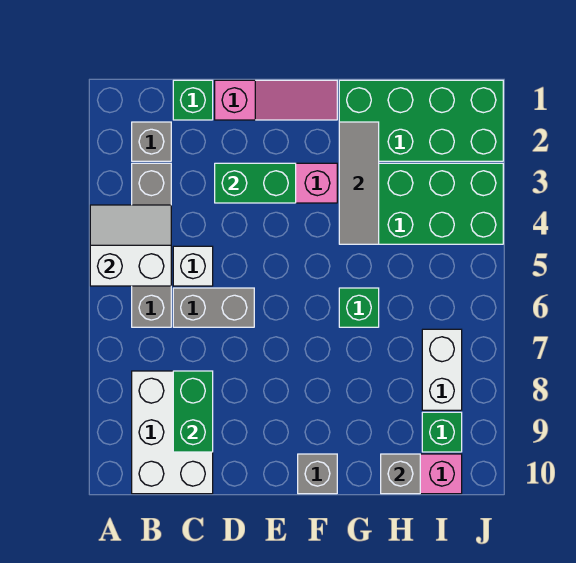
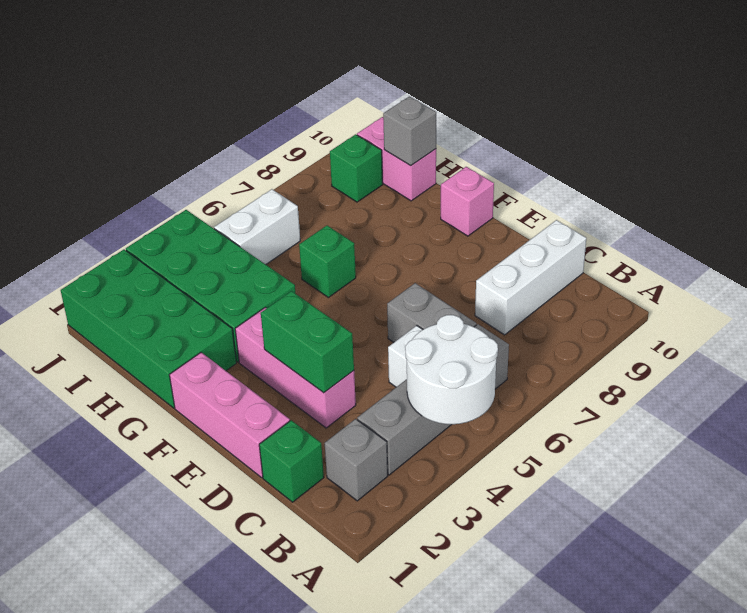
white slope A4:B5 level 2 top 5 -> white round brick A4:B5 level 2
white brick B8:C10 level 1 -> white brick C8:C10 level 1
green brick C8:C9 level 2 -> none
pink slope D1:F1 level 1 top D -> pink brick D1:F1 level 1
grey brick F10 level 1 -> pink brick F10 level 1
grey tile G2:G4 level 2 -> none
white brick I7:I8 level 1 -> white brick I5:I6 level 1

